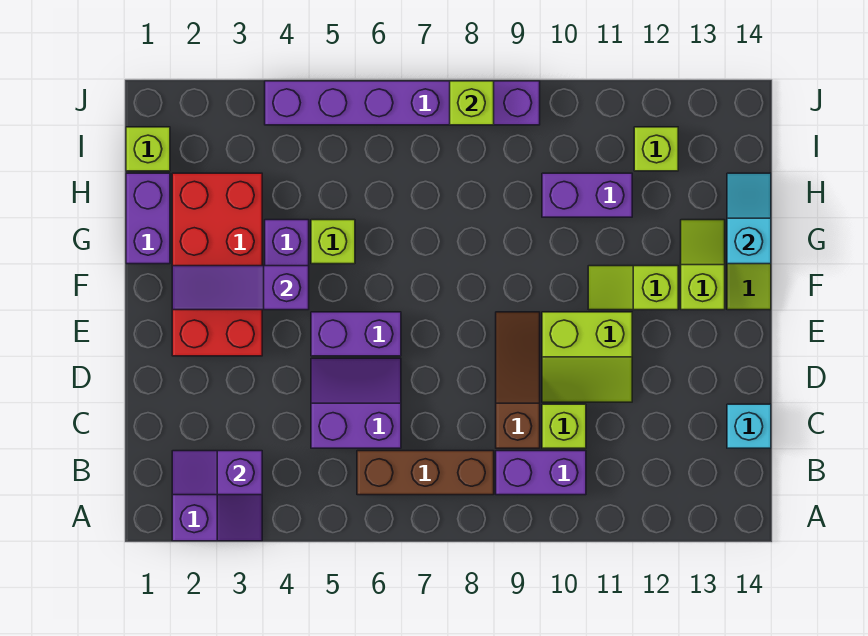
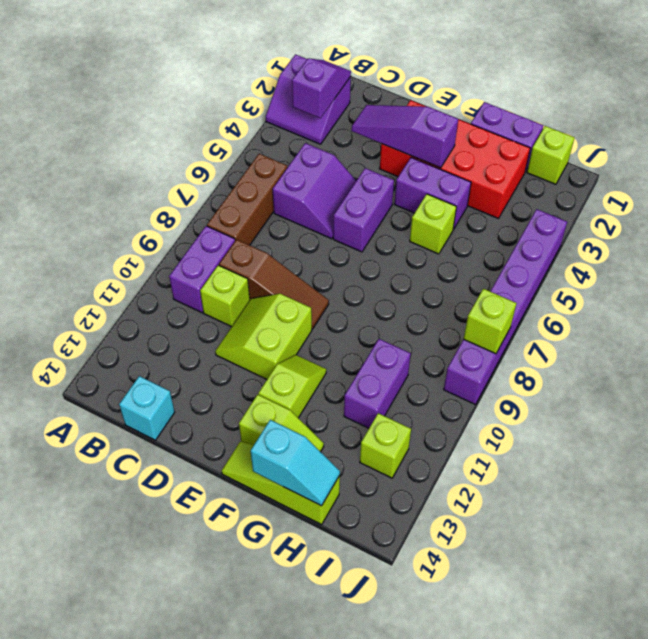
purple slope F2:F4 level 2 top 4 -> purple slope D3:F3 level 2 top F

